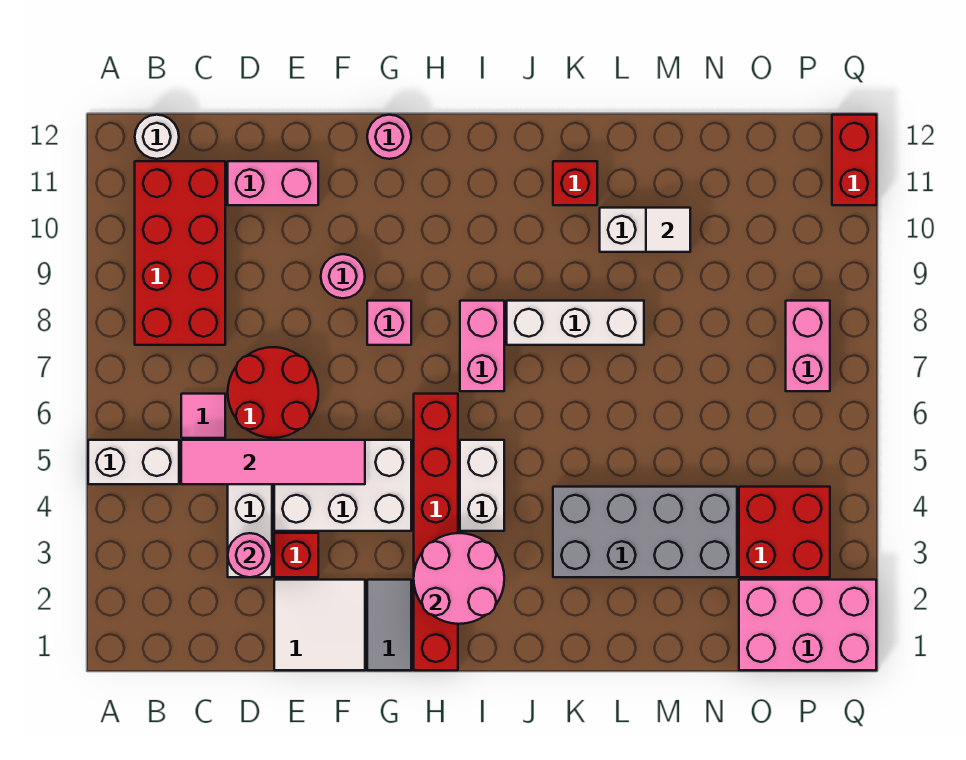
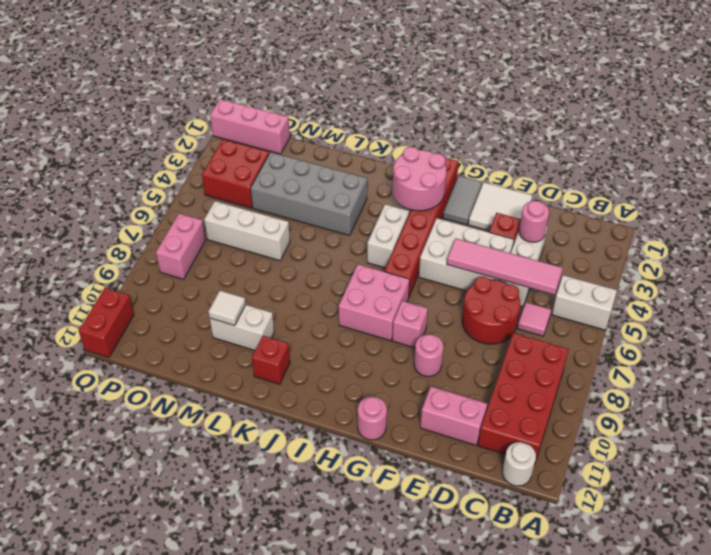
pink brick I7:I8 level 1 -> pink brick H7:I8 level 1
white brick J8:L8 level 1 -> white brick M6:O6 level 1
pink brick O1:Q2 level 1 -> pink brick O1:Q1 level 1

